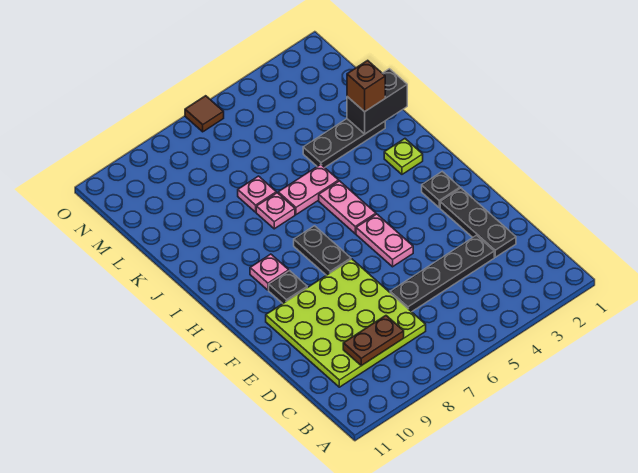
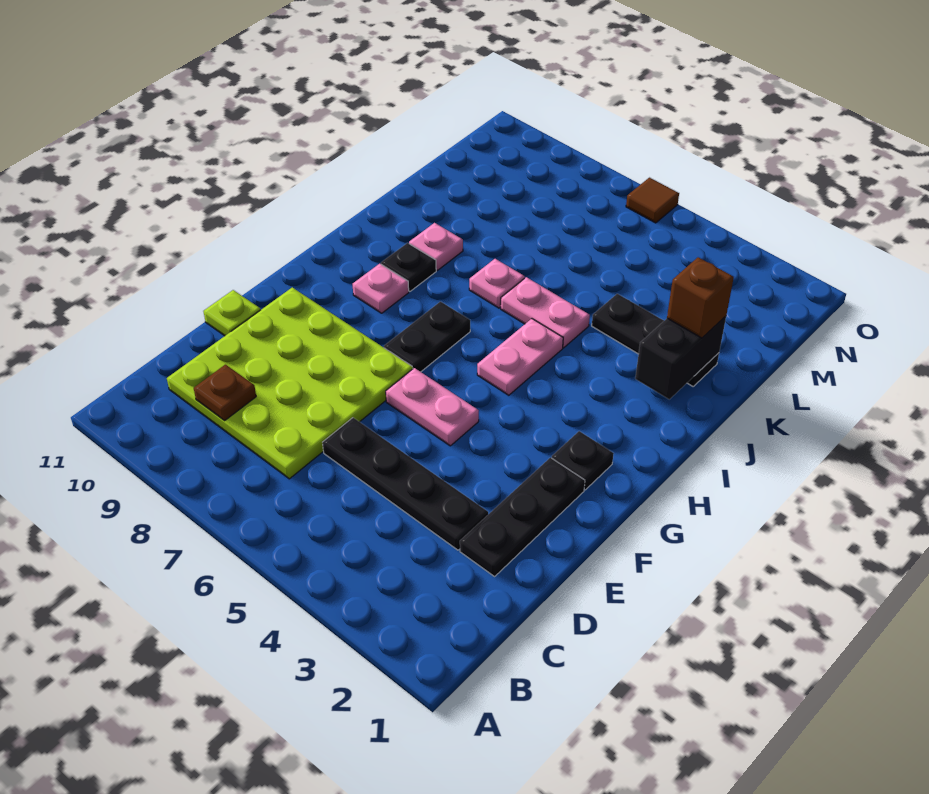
brown plate C8:C9 level 2 -> brown plate C9 level 2
pink plate F5:G5 level 1 -> pink plate F5:F6 level 1
black plate G9 level 1 -> black plate I9 level 1
lime plate I2 level 1 -> lime plate E11 level 1
black brick K1:K2 level 2 -> black brick J2:K2 level 2
pink plate K7 level 1 -> pink plate J9 level 1

